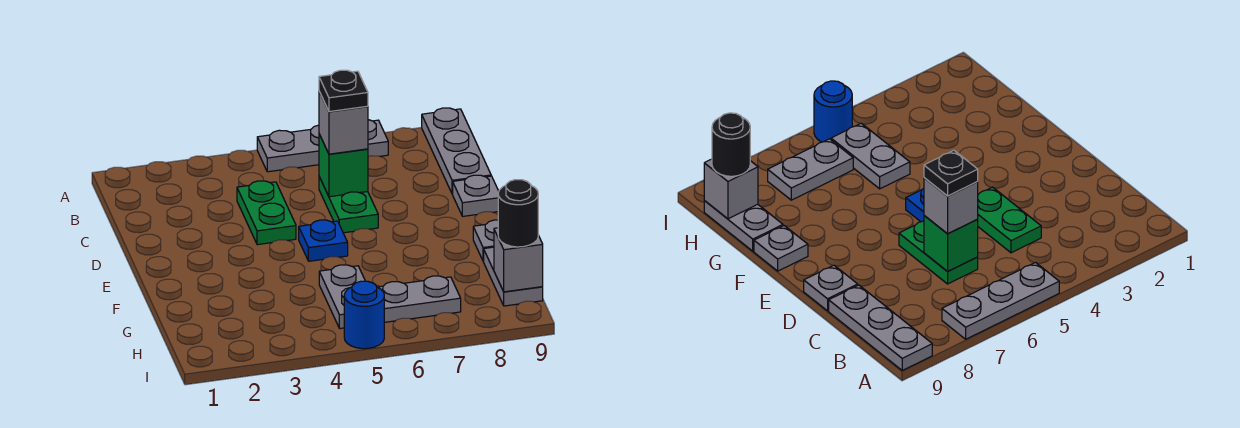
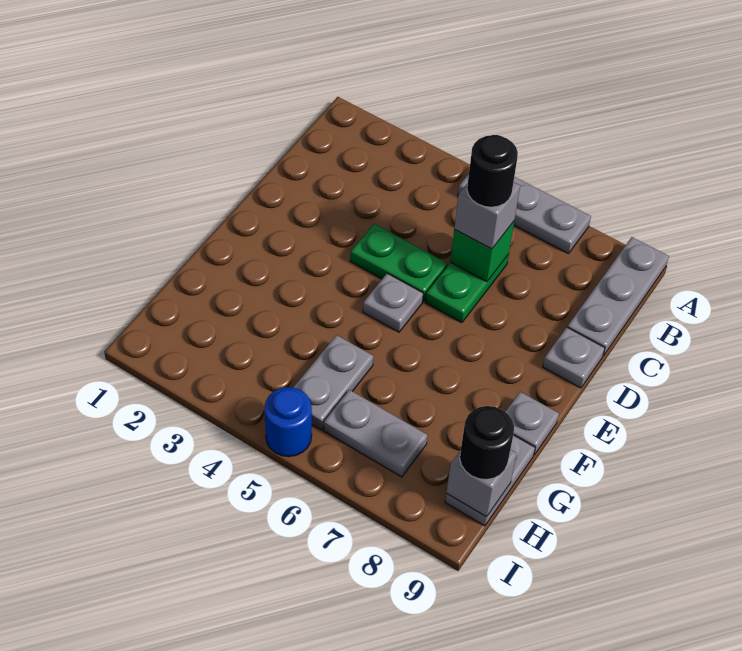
green plate C4:D4 level 1 -> green plate D4:D5 level 1
black plate C6 level 4 -> black round brick C6 level 4
blue plate E5 level 1 -> grey plate E5 level 1

